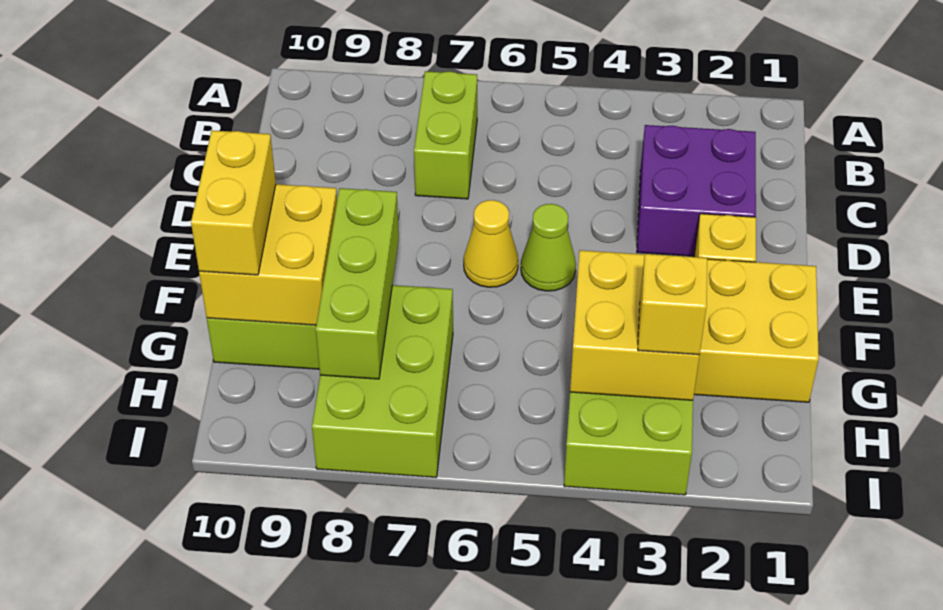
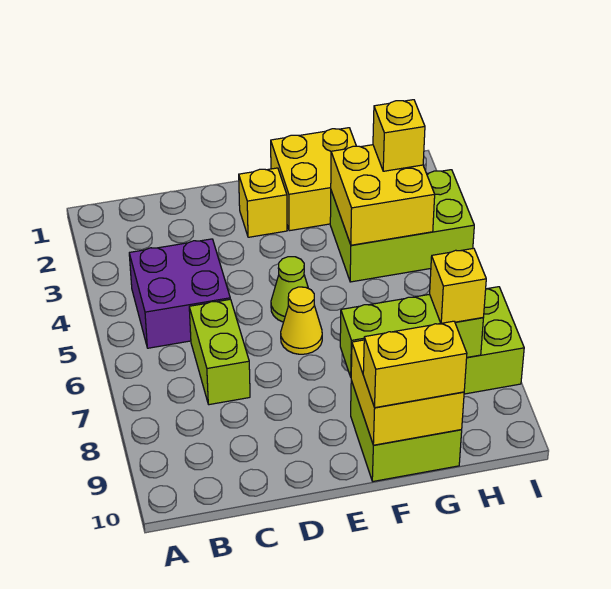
lime brick B7:C7 level 1 -> lime brick C6:C7 level 1
purple brick C2:D3 level 1 -> purple brick B4:C5 level 1
none -> yellow brick H8 level 3

